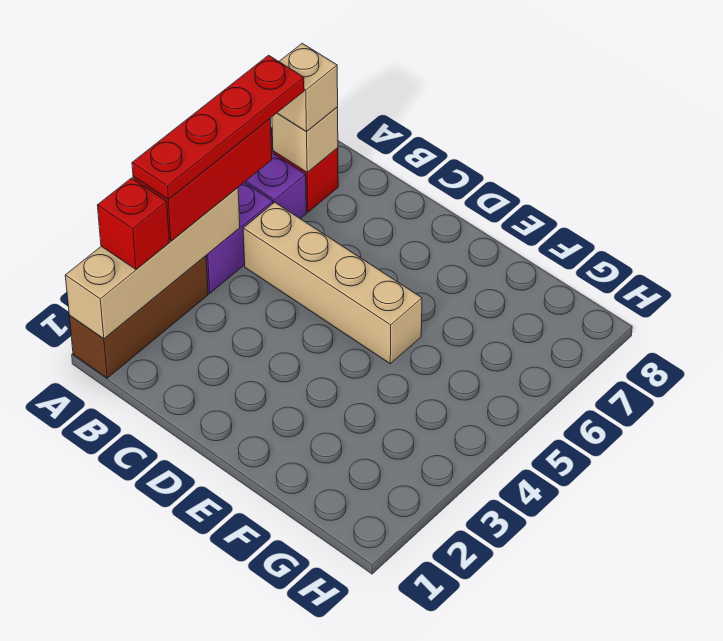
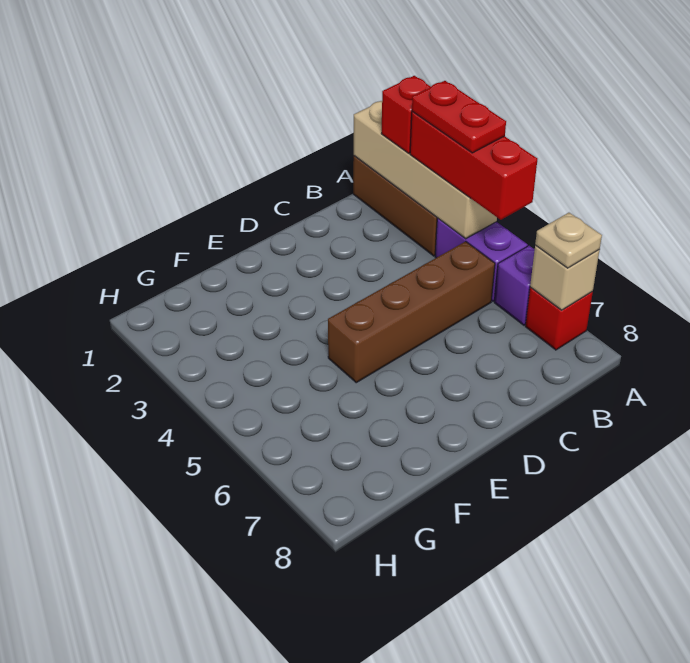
red plate A3:A6 level 4 -> red plate A3:A4 level 4
tan brick A7 level 3 -> tan plate A7 level 3
tan brick B5:E5 level 1 -> brown brick B5:E5 level 1

